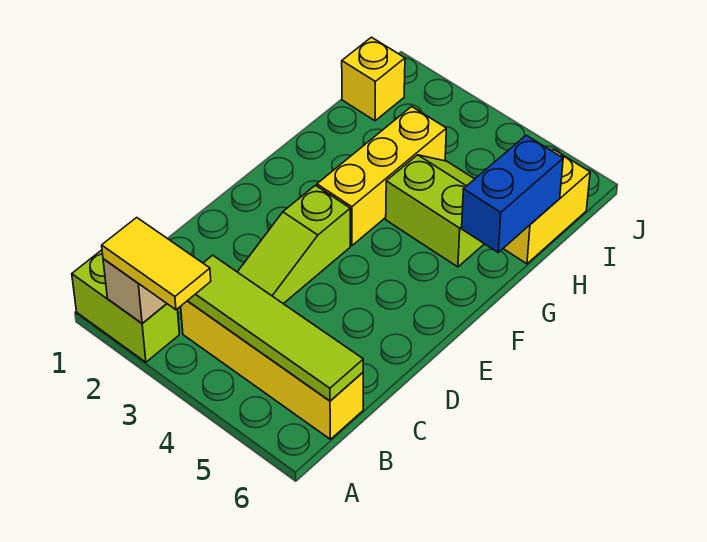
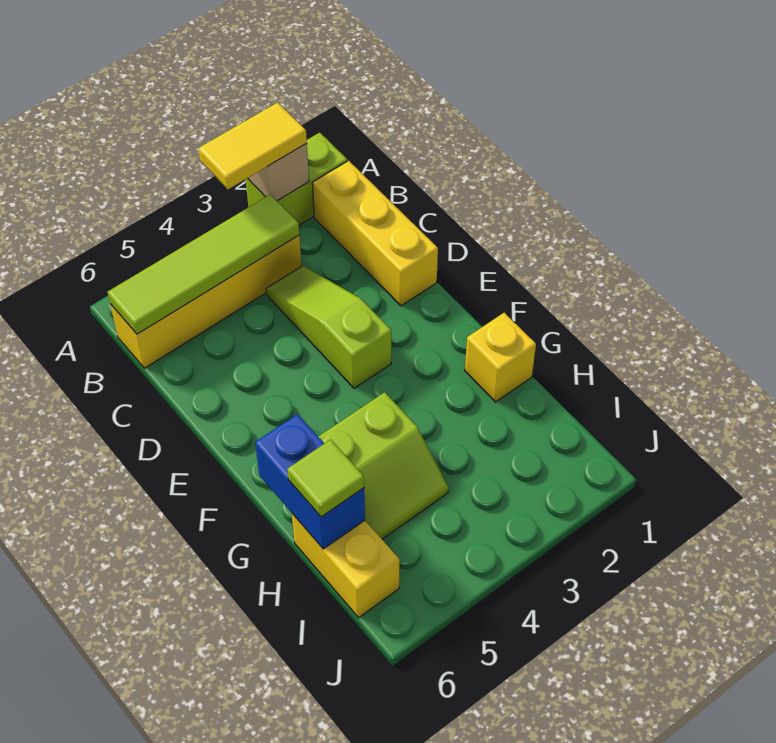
yellow brick F3:H3 level 1 -> yellow brick B1:D1 level 1
none -> lime tile H6 level 3
yellow brick I1 level 1 -> yellow brick G1 level 1

